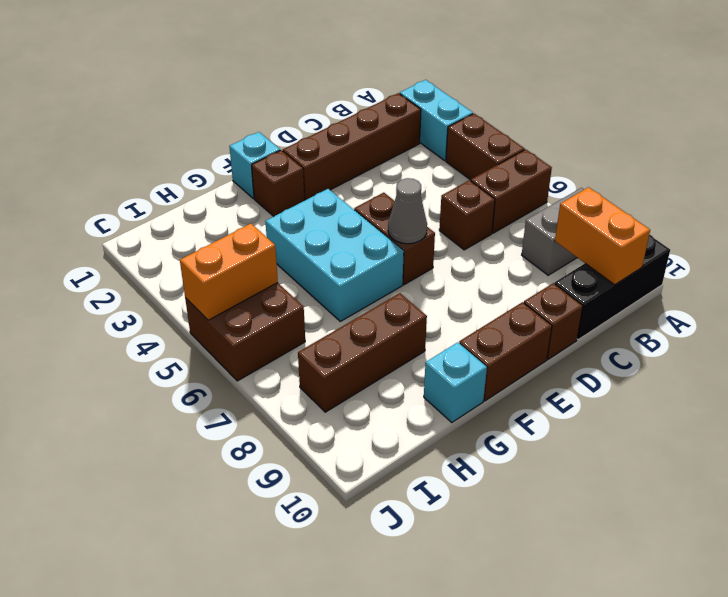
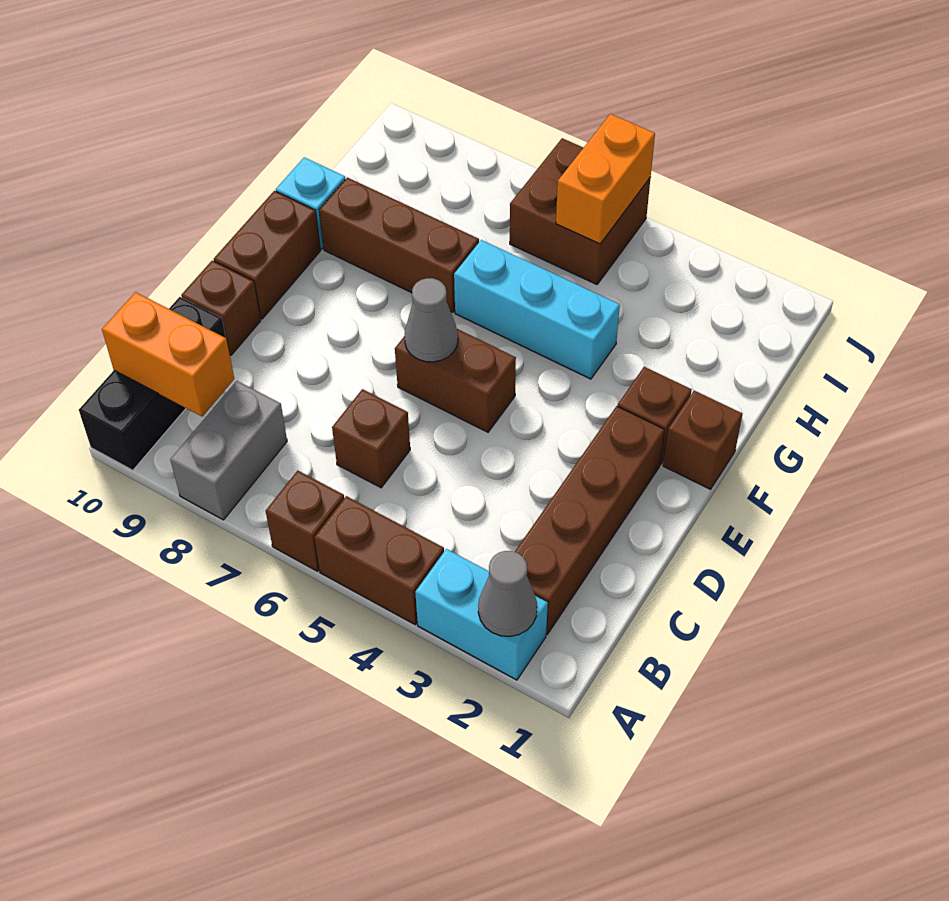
none -> grey cone A2 level 2
brown brick A6:B6 level 1 -> brown brick A6 level 1
cyan brick F1 level 1 -> brown brick F1 level 1
cyan brick F4:G6 level 1 -> cyan brick G4:G6 level 1
brown brick G8:I8 level 1 -> brown brick G7:G9 level 1

